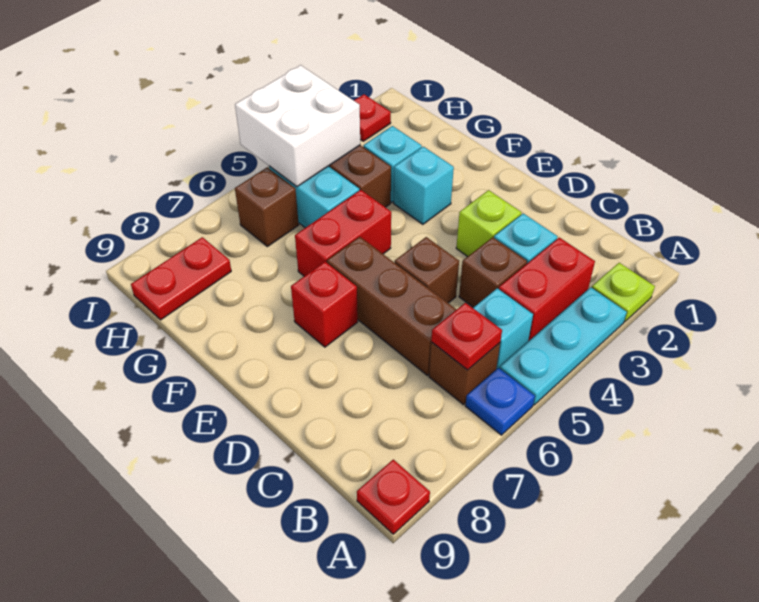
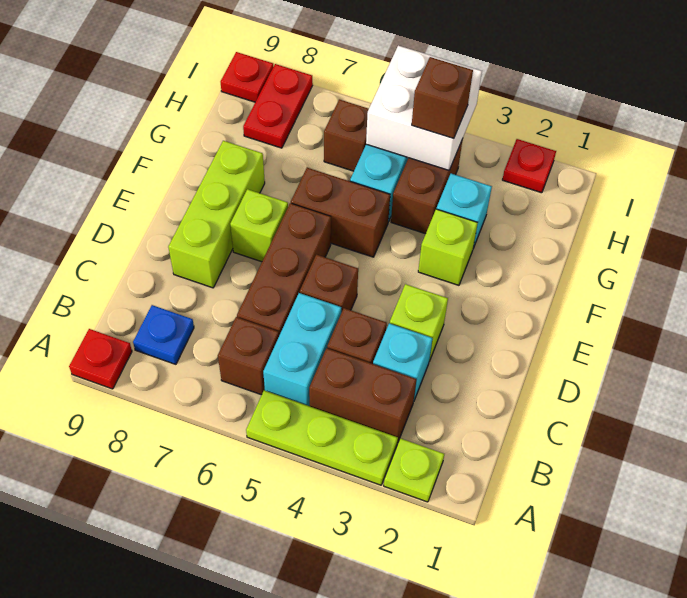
cyan plate A3:A5 level 1 -> lime plate A3:A5 level 1
blue plate A6 level 1 -> blue plate B8 level 1
red brick B3:B4 level 1 -> brown brick B3:B4 level 1
cyan brick B5 level 1 -> cyan brick B5:C5 level 1
red plate B6 level 2 -> red plate I9 level 1
none -> lime brick D8:F8 level 1
red brick E7 level 1 -> lime brick E7 level 1
cyan brick F3 level 1 -> lime brick F3 level 1
red brick F5:F6 level 1 -> brown brick F5:F6 level 1
none -> brown brick H4 level 3
red plate H8:H9 level 1 -> red plate H8:I8 level 1

